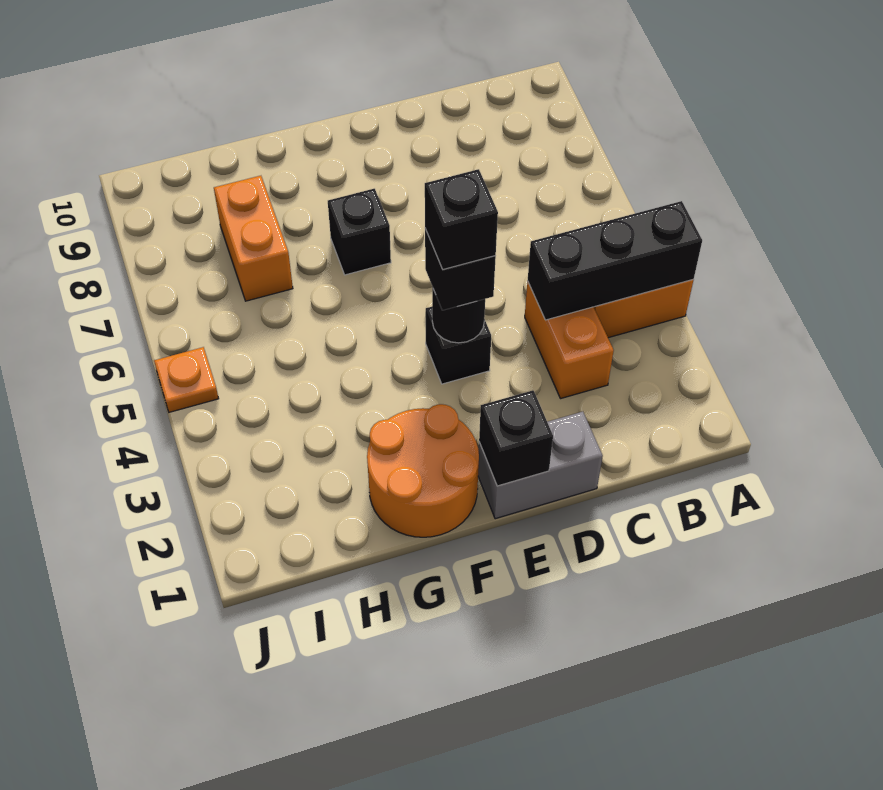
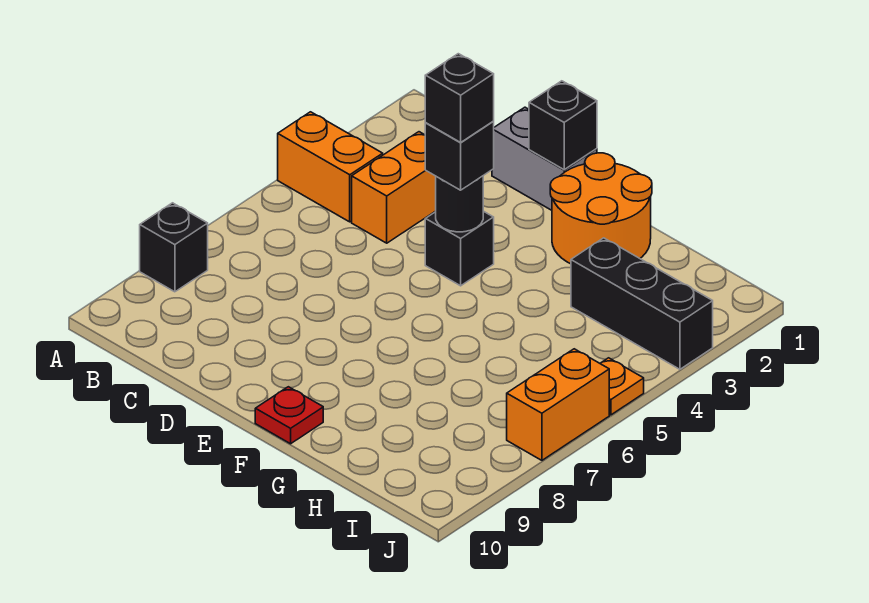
black brick A4:C4 level 2 -> black brick H3:J3 level 1
black brick F7 level 1 -> black brick A8 level 1
none -> red plate F10 level 1
orange brick H7:H8 level 1 -> orange brick J6:J7 level 1

